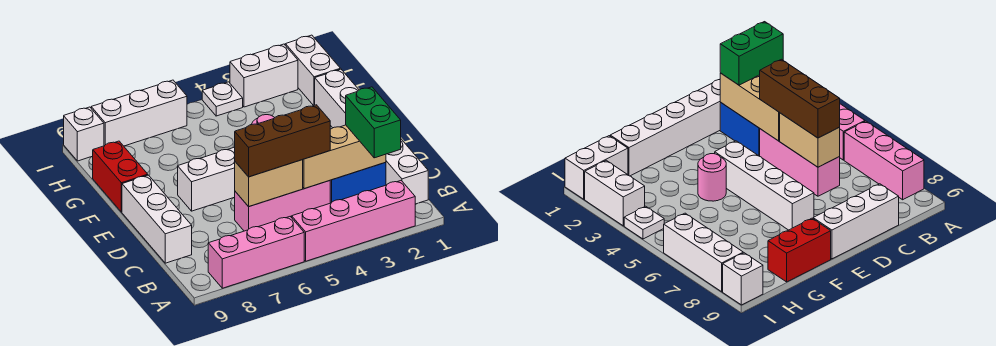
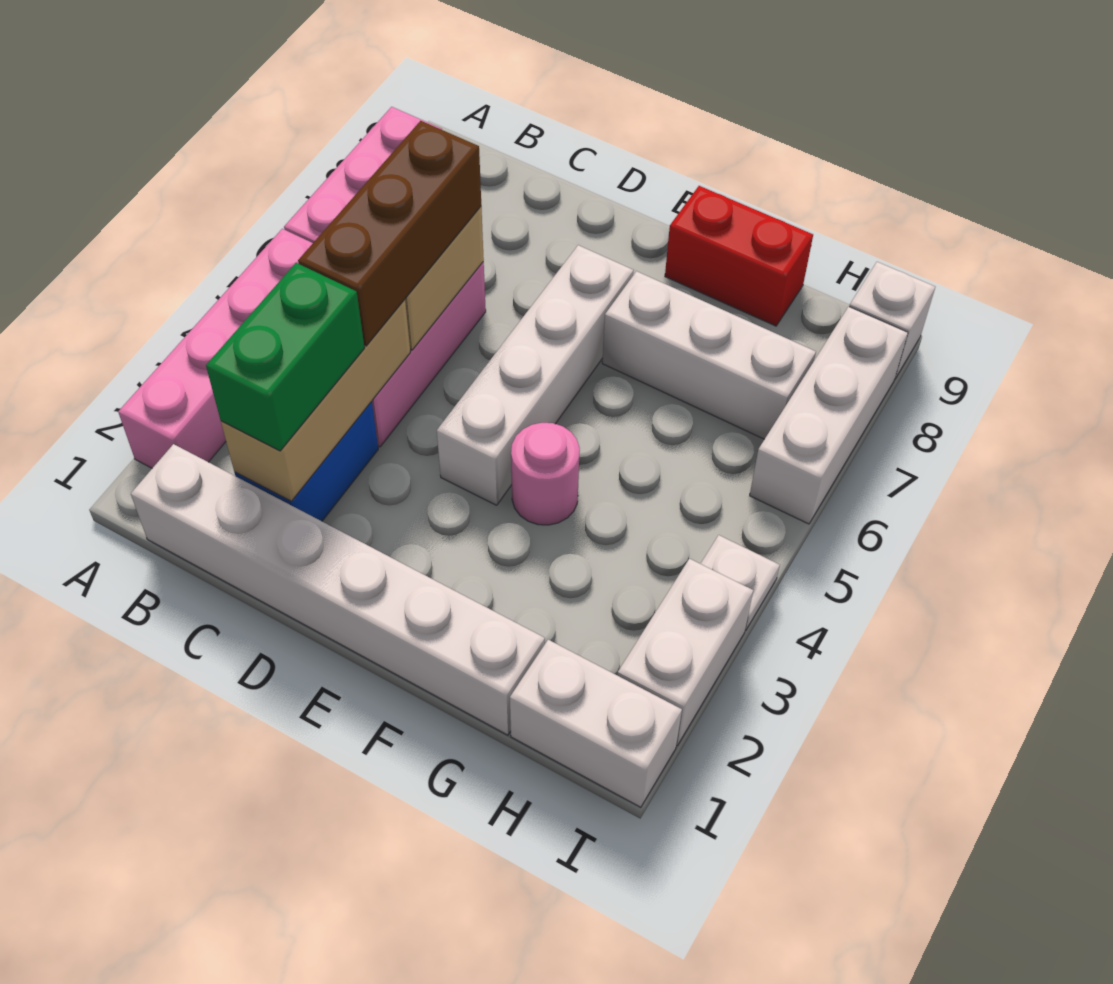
green brick B2:C2 level 3 -> green brick C2:C3 level 3
white brick C9:E9 level 1 -> white brick F7:H7 level 1

